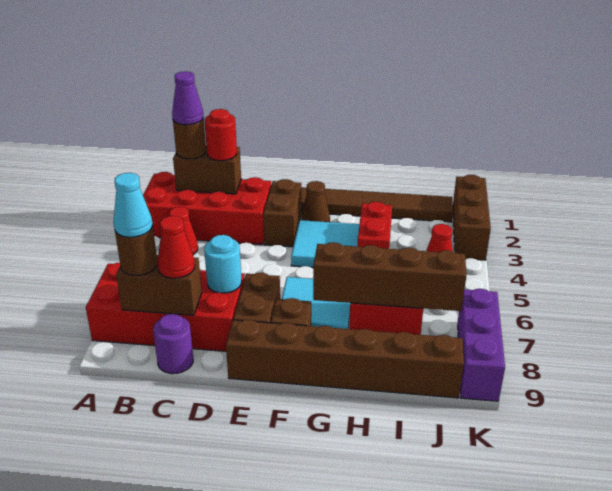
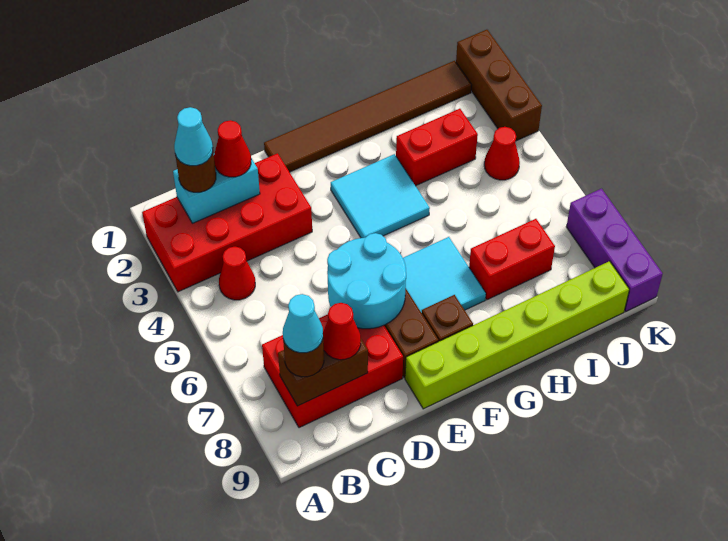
red brick A7:D8 level 1 -> red brick B7:D8 level 1
brown brick B2:C2 level 2 -> cyan brick B2:C2 level 2
purple cone B2 level 4 -> cyan cone B2 level 4
red round brick C2 level 3 -> red cone C2 level 3
purple round brick C9 level 1 -> none
cyan round brick D7 level 2 -> cyan round brick D6:E7 level 2
brown brick E2:E3 level 1 -> none
brown brick E9:J9 level 1 -> lime brick E9:J9 level 1
brown cone F2 level 1 -> none
brown brick G7:J7 level 2 -> none
red brick H3:H4 level 1 -> red brick H3:I3 level 1

